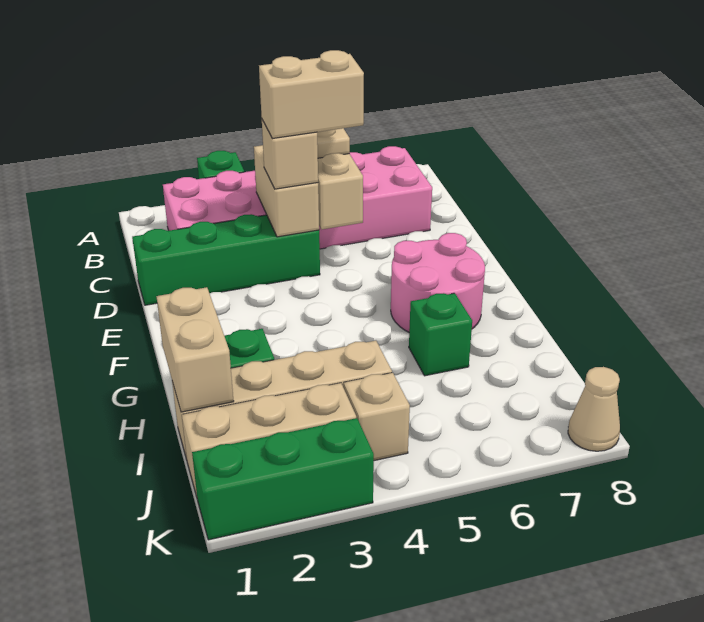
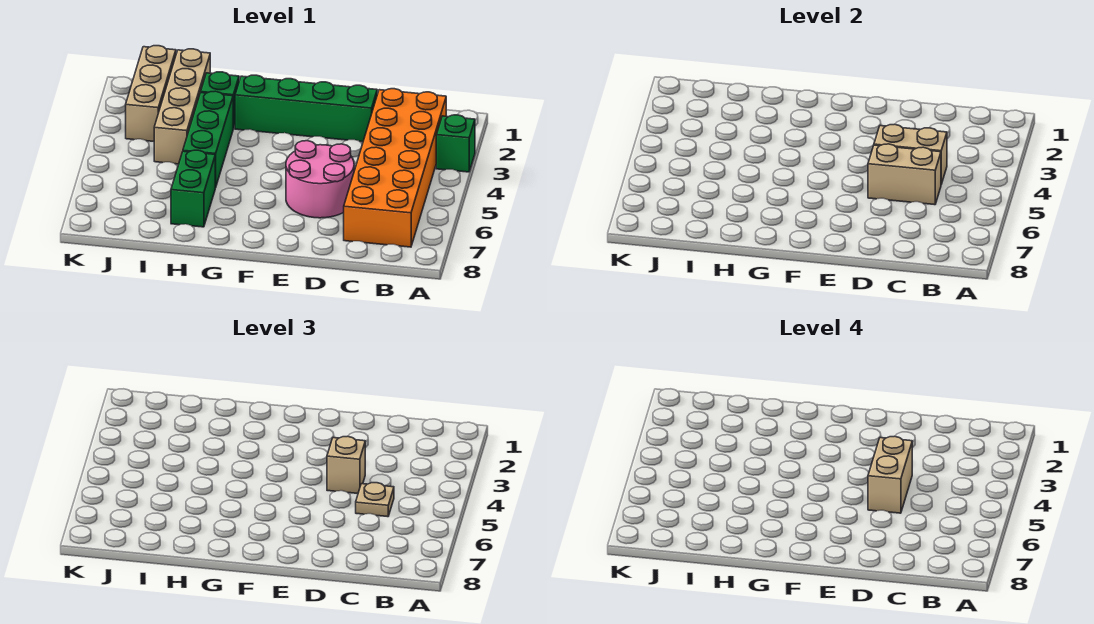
pink brick B2:C7 level 1 -> orange brick B2:C7 level 1
green brick D1:D4 level 1 -> green brick D2:G2 level 1
pink round brick F6:G7 level 1 -> pink round brick D5:E6 level 1
tan brick H1:I1 level 2 -> none
green brick H6 level 1 -> green brick H6:H7 level 1
tan brick J4 level 1 -> none
green brick K1:K3 level 1 -> green brick H3:H5 level 1
tan cone K8 level 1 -> none

